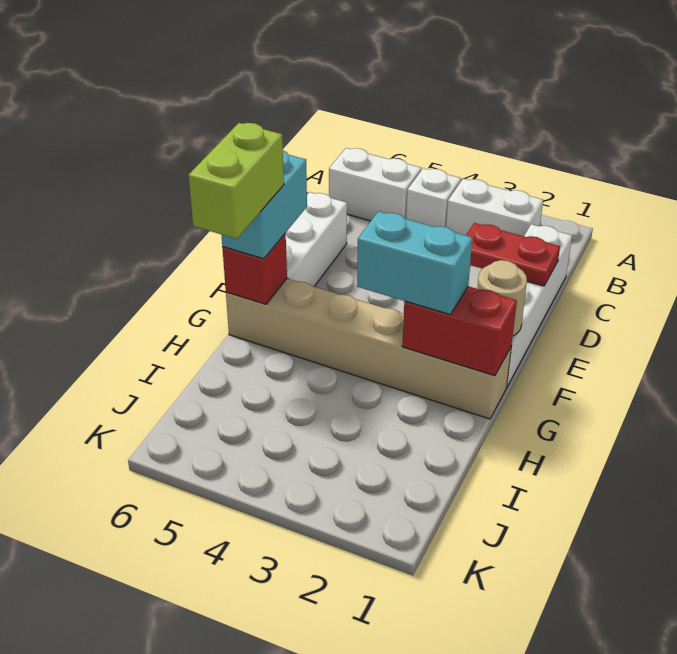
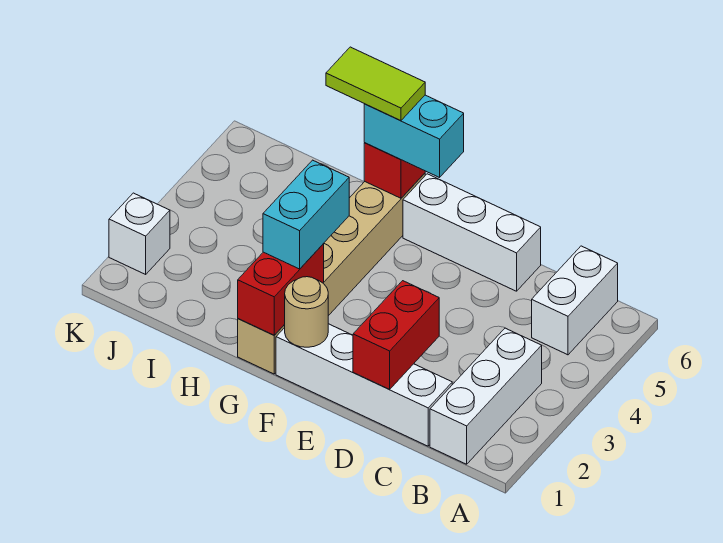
white brick B2:B3 level 1 -> white brick B1:B3 level 1
white brick B4 level 1 -> white brick K2 level 1
red plate D1:D2 level 2 -> red brick D1:D2 level 2
lime brick G6:H6 level 4 -> lime tile G6:H6 level 4

